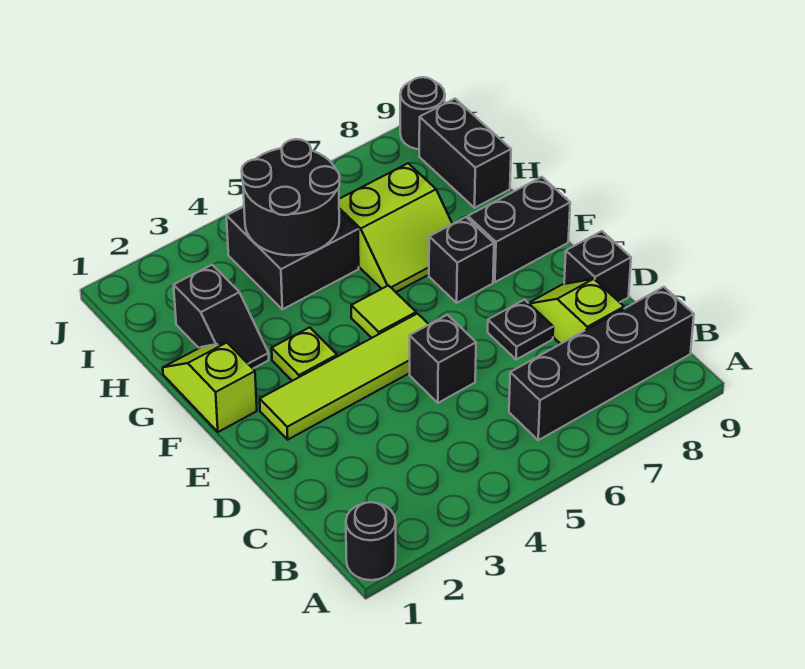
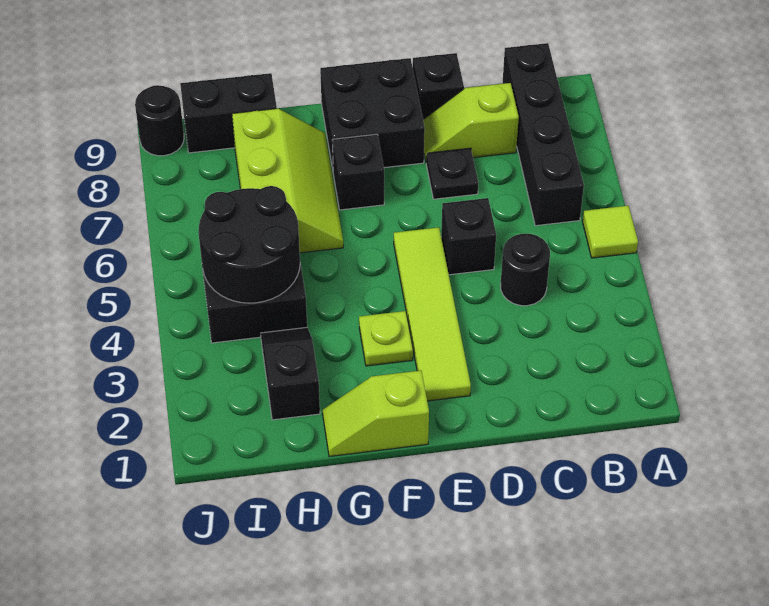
black round brick A1 level 1 -> black round brick C4 level 1
lime tile F5 level 1 -> lime tile A5 level 1
black brick F8:F9 level 1 -> black brick E8:F9 level 1
black slope G2:H2 level 1 top H -> black slope H2:H3 level 1 top 2
lime slope G6:H7 level 1 top H -> lime slope G6:H8 level 1 top H

